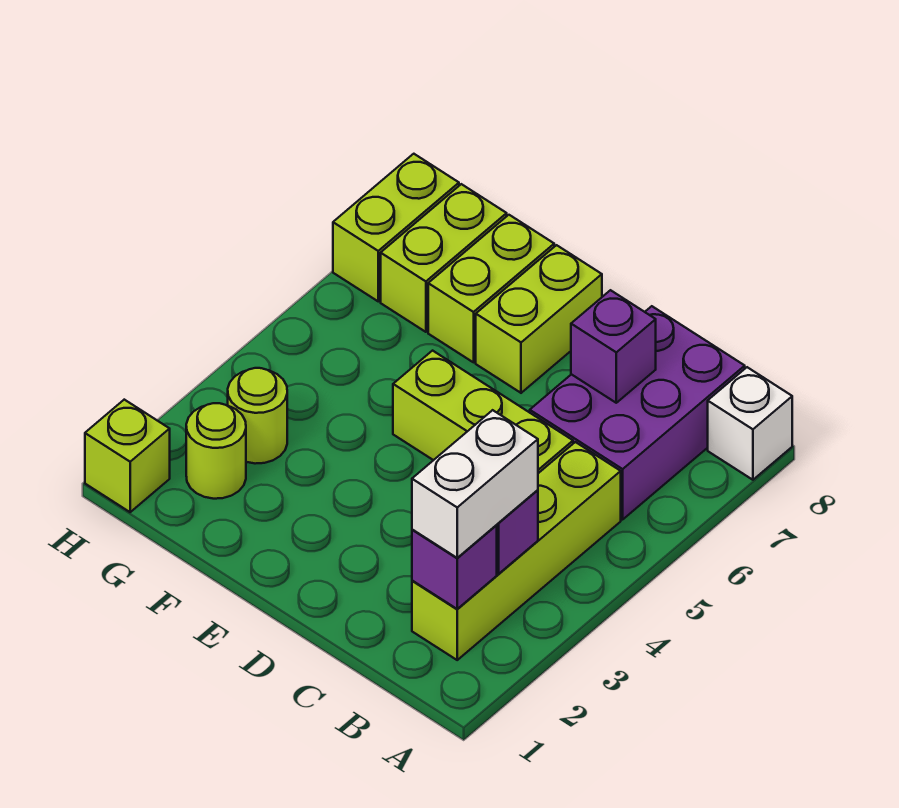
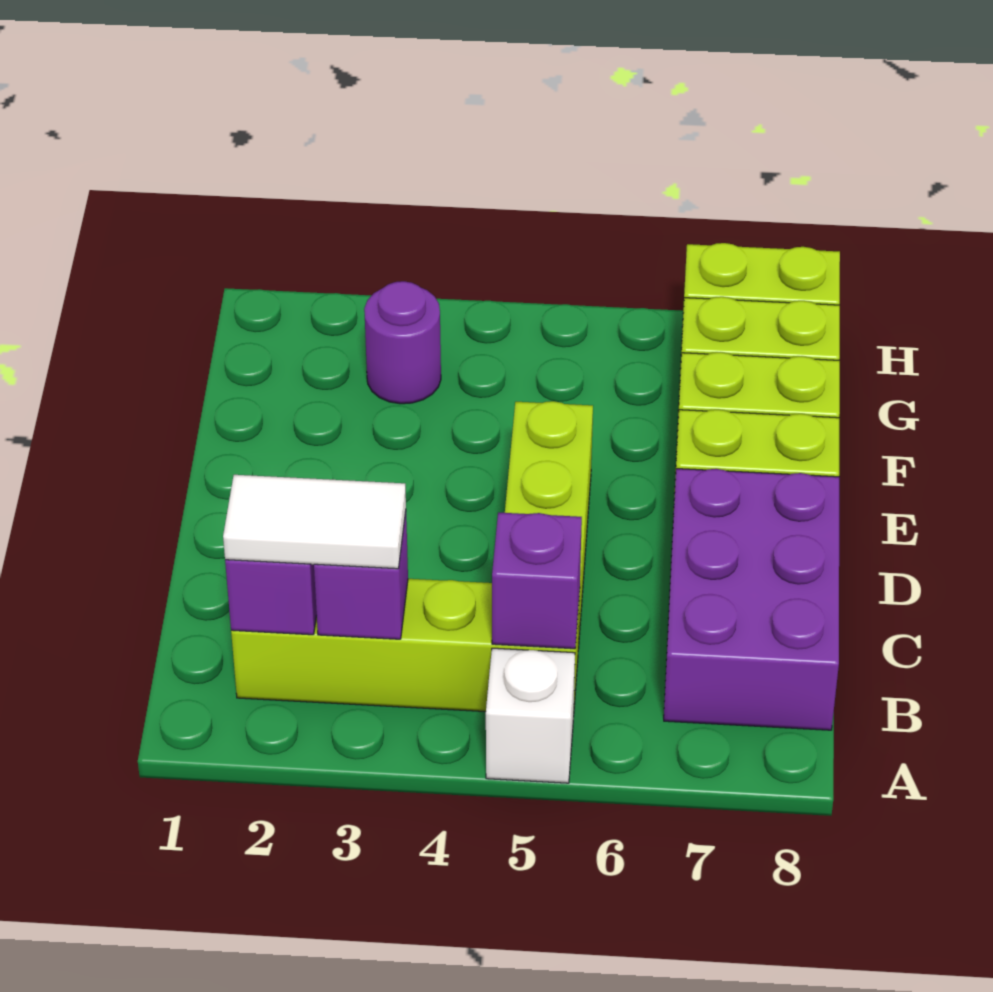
white brick A8 level 1 -> white brick A5 level 1
white brick B2:B3 level 3 -> white tile B2:B3 level 3
purple brick B6:C8 level 1 -> purple brick B7:D8 level 1
purple brick C7 level 2 -> purple brick B5 level 2
lime round brick G2 level 1 -> none
lime round brick G3 level 1 -> purple round brick G3 level 1
lime brick H1 level 1 -> none

